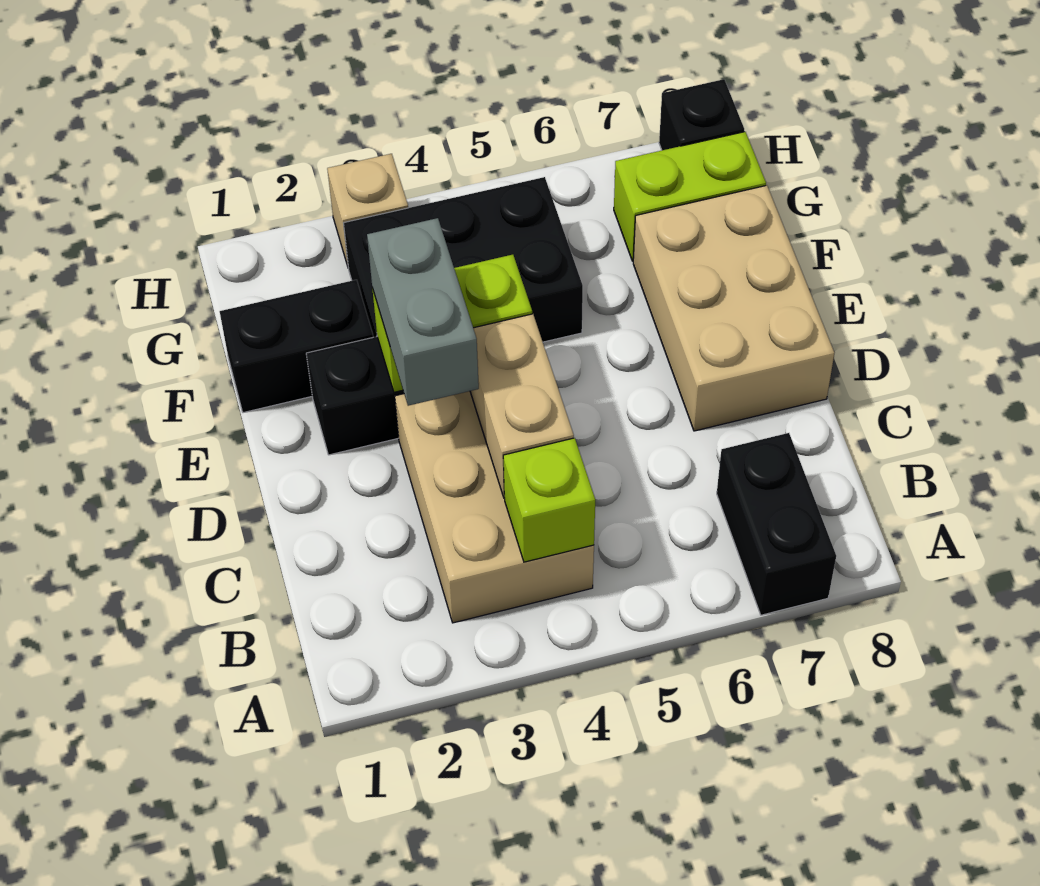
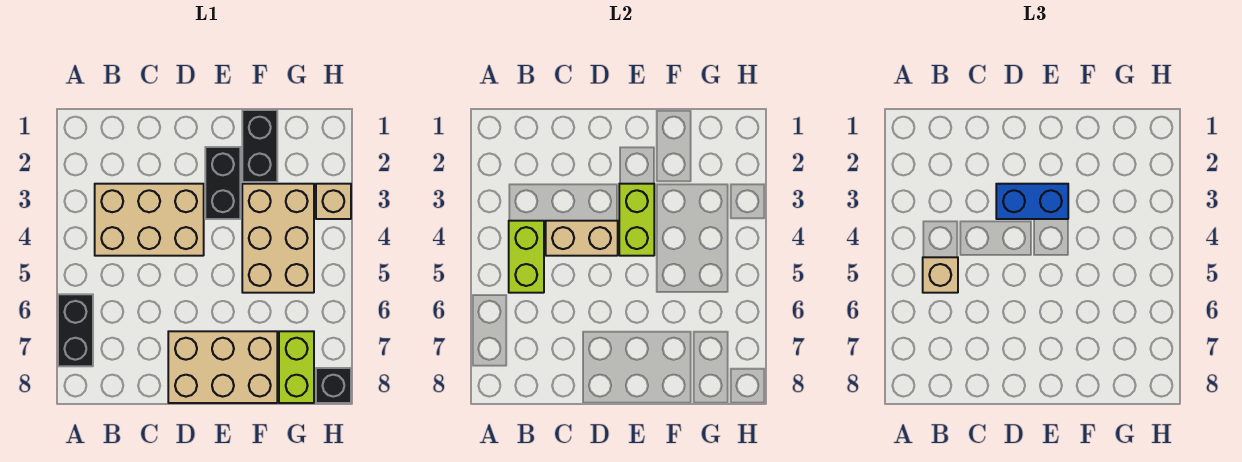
black brick A7:B7 level 1 -> black brick A6:A7 level 1
lime brick B4 level 2 -> lime brick B4:B5 level 2
none -> tan brick B5 level 3
grey brick D3:E3 level 3 -> blue brick D3:E3 level 3
black brick F3:G5 level 1 -> tan brick F3:G5 level 1

